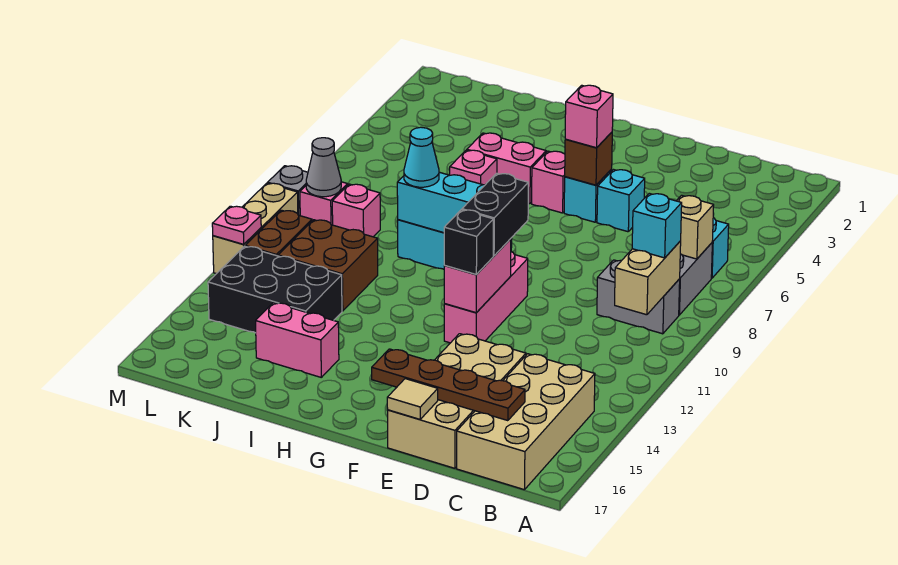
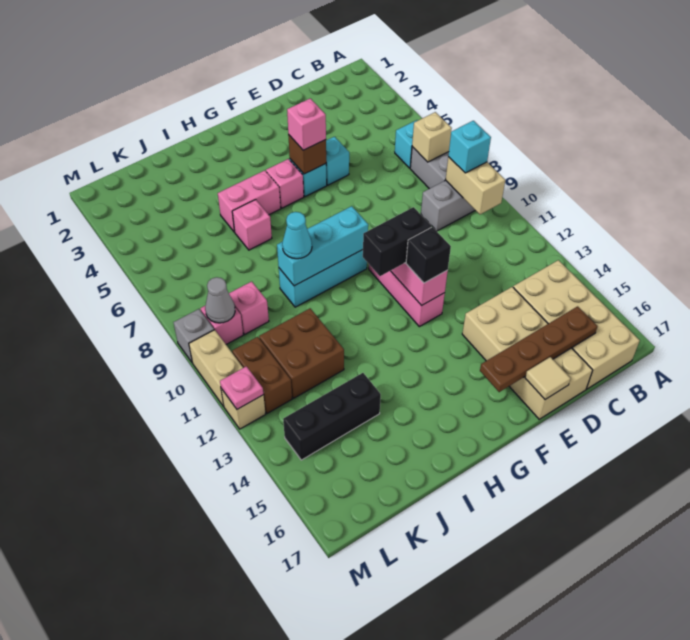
black brick F10:F11 level 3 -> black brick F11:G11 level 3
pink brick I15:J15 level 1 -> none
black brick J13:L14 level 1 -> black brick J14:L14 level 1

